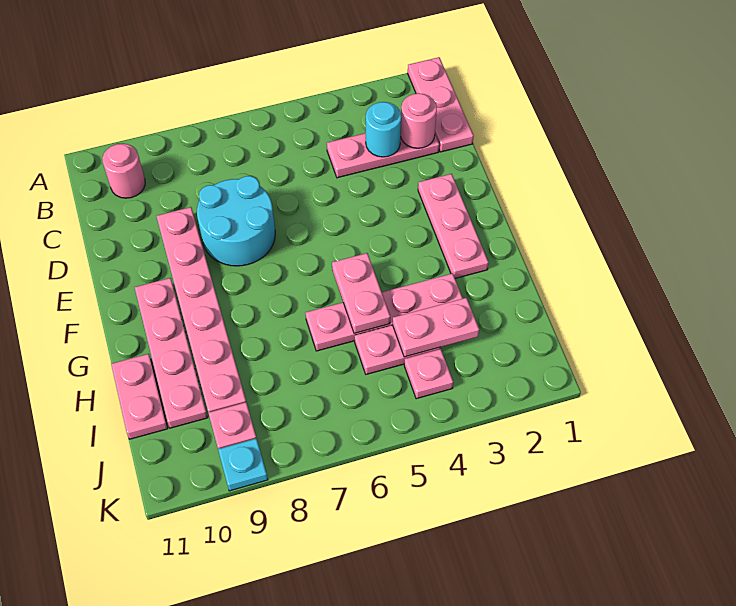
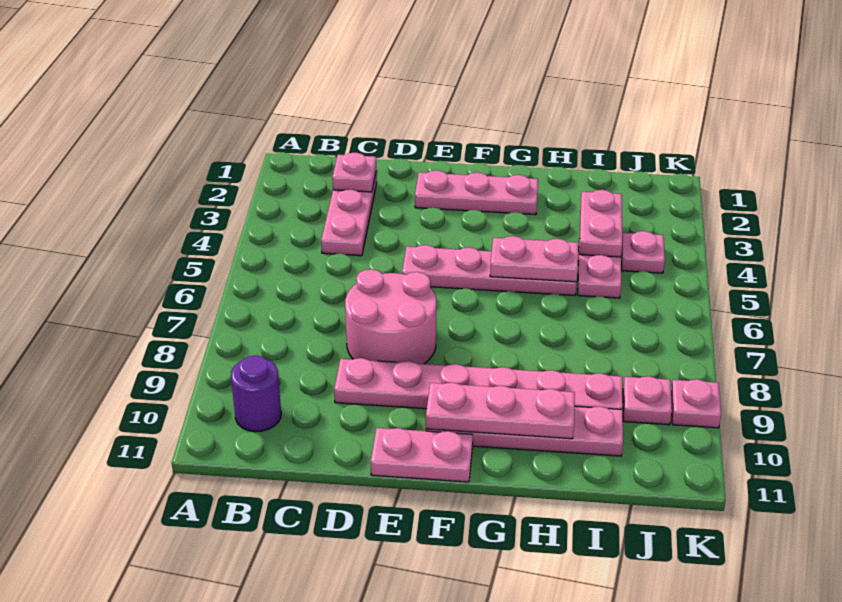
pink plate A1:C1 level 1 -> pink plate F10:H10 level 2
pink round brick B10 level 1 -> purple round brick B10 level 1
pink round brick C2 level 2 -> pink plate C2 level 2
cyan round brick C3 level 2 -> none
cyan round brick D7:E8 level 1 -> pink round brick D7:E8 level 1
pink plate H3:H6 level 1 -> pink plate E5:H5 level 1
pink plate H11:I11 level 1 -> pink plate E11:F11 level 1
cyan plate K9 level 1 -> pink plate K9 level 1

